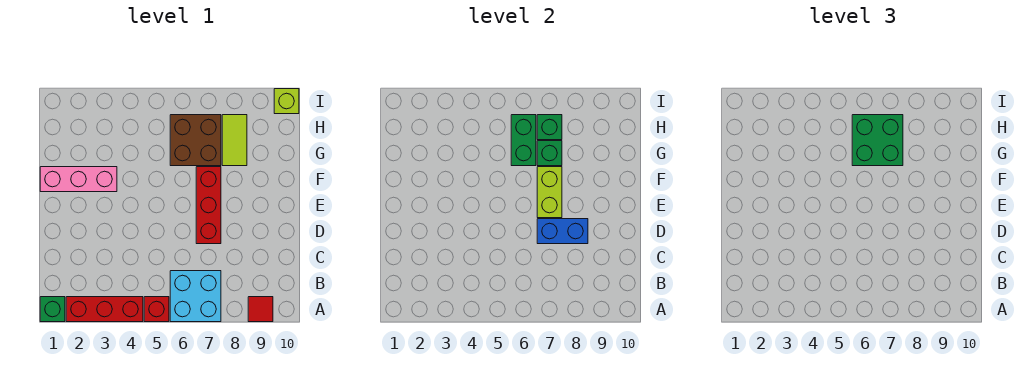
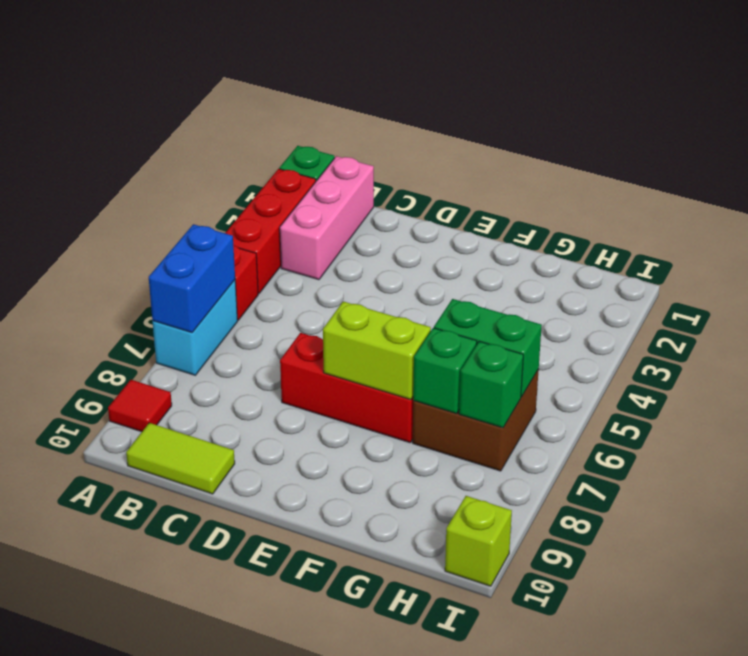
cyan brick A6:B7 level 1 -> cyan brick A6:A7 level 1
blue brick D7:D8 level 2 -> blue brick A6:A7 level 2
pink brick F1:F3 level 1 -> pink brick B1:B3 level 1
green brick G6:H7 level 3 -> none
lime tile G8:H8 level 1 -> lime tile B10:C10 level 1

